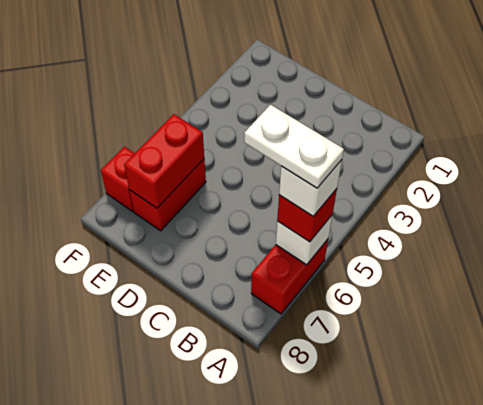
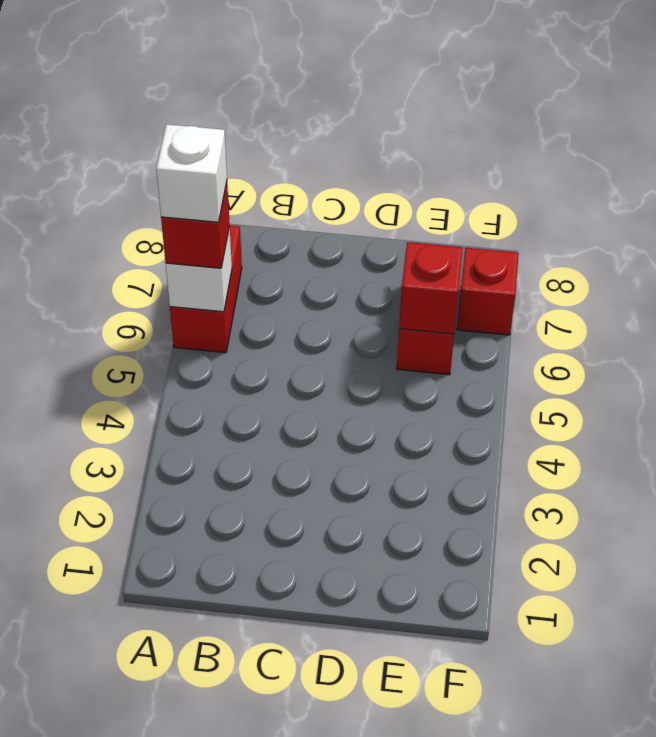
white plate A6:B6 level 5 -> none
red brick E6:E7 level 2 -> red brick E6 level 2

